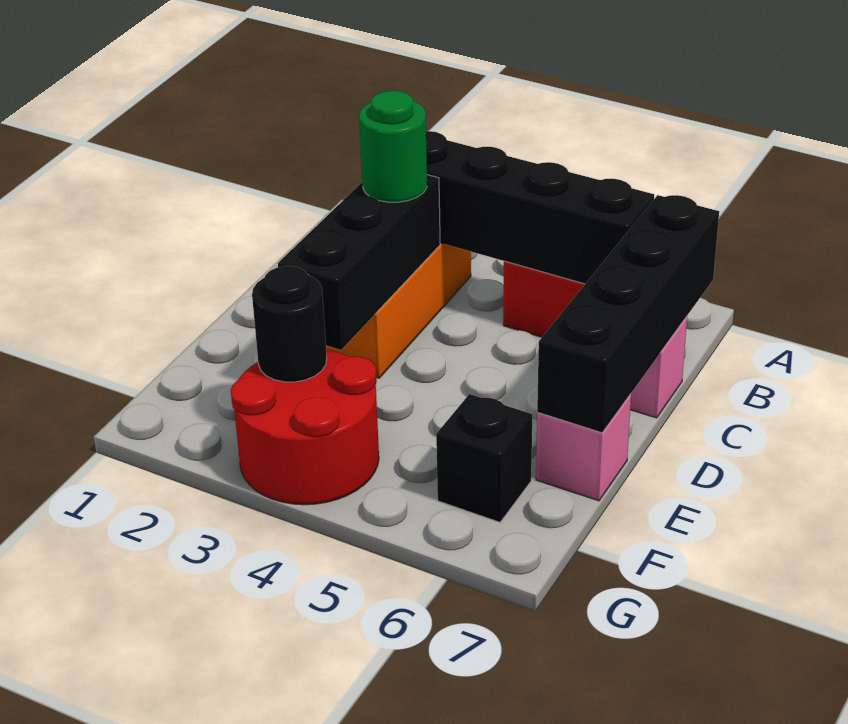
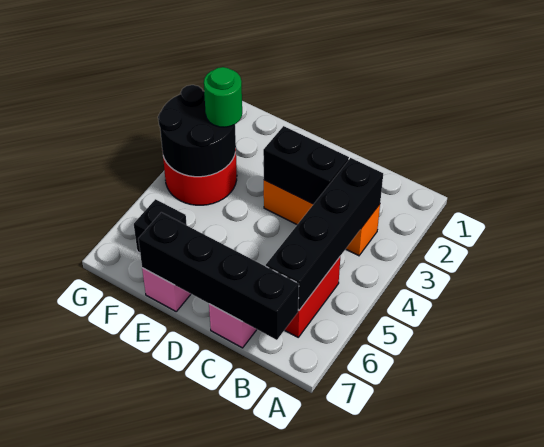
black brick C3:E3 level 2 -> black brick C3:D3 level 2
green round brick C3 level 3 -> green round brick F3 level 3
black round brick F3 level 2 -> black round brick F3:G4 level 2

